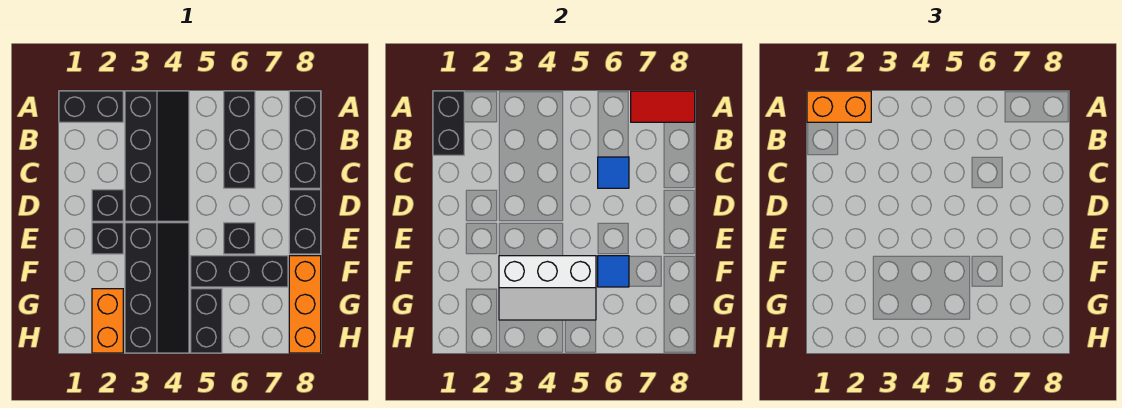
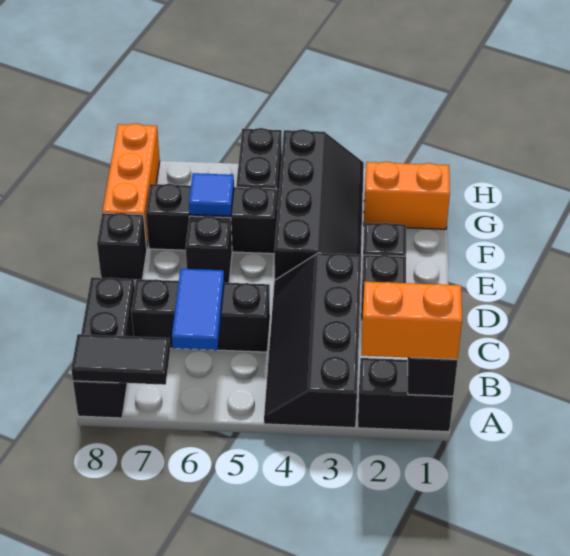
black brick A6:C6 level 1 -> black brick C5:C7 level 1
red tile A7:A8 level 2 -> black tile A7:A8 level 2
blue tile C6 level 2 -> blue tile B6:C6 level 2
black brick D8:E8 level 1 -> black brick E8 level 1
black slope E3:H4 level 1 top 3 -> black slope E3:H4 level 1 top 4
white slope F3:G5 level 2 top F -> none
orange brick G2:H2 level 1 -> orange brick G1:G2 level 1

